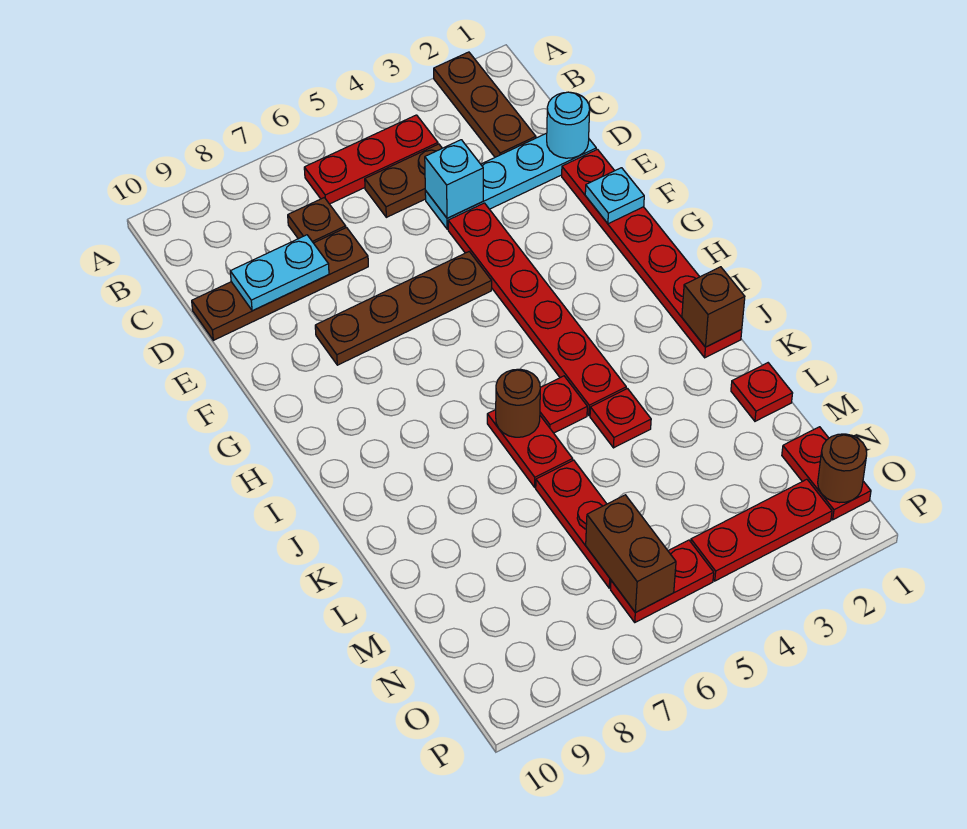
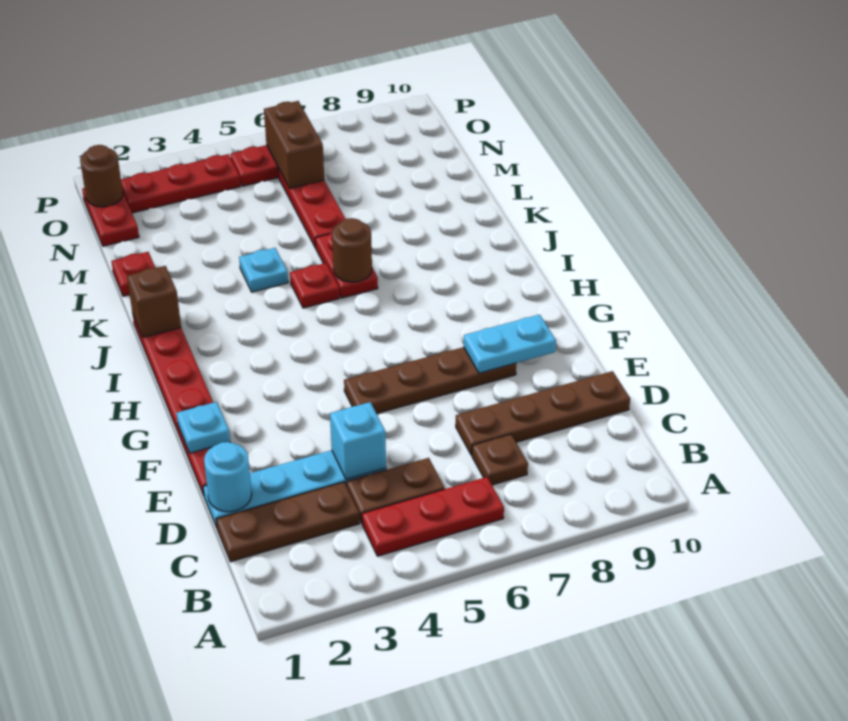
brown plate A2:C2 level 1 -> brown plate C1:C3 level 1
cyan plate D8:D9 level 2 -> cyan plate F8:F9 level 2
red plate E4:J4 level 1 -> none
red plate K4 level 1 -> cyan plate K4 level 1

